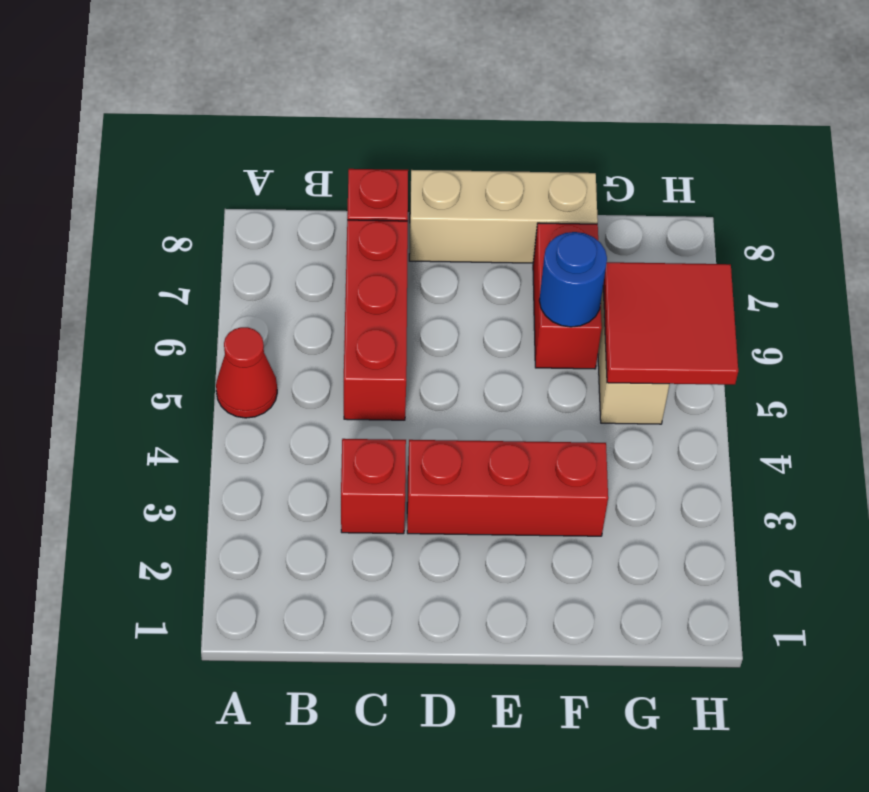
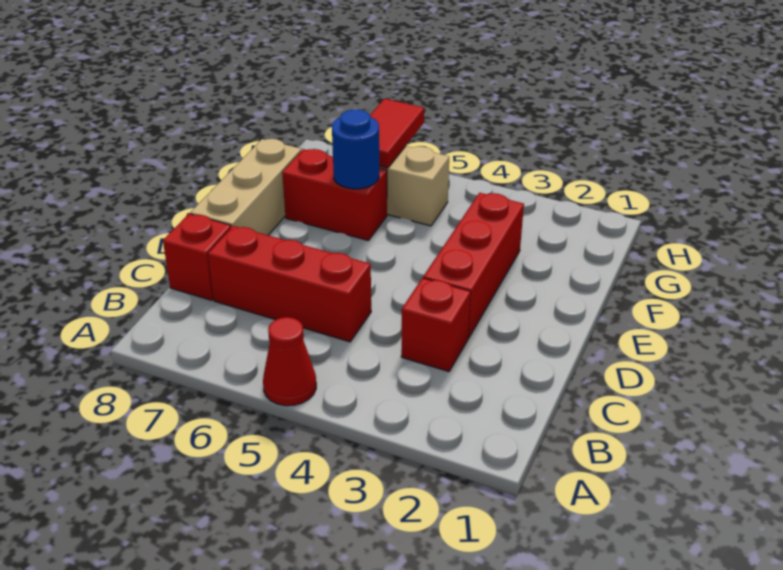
red tile G5:H6 level 2 -> red tile G6:H6 level 2

